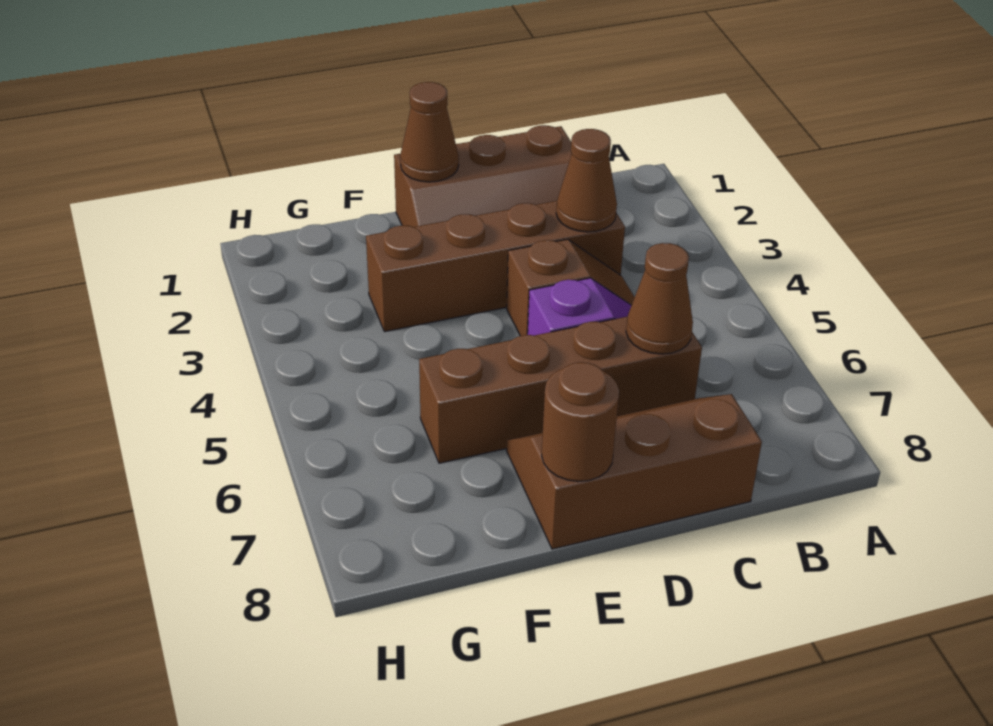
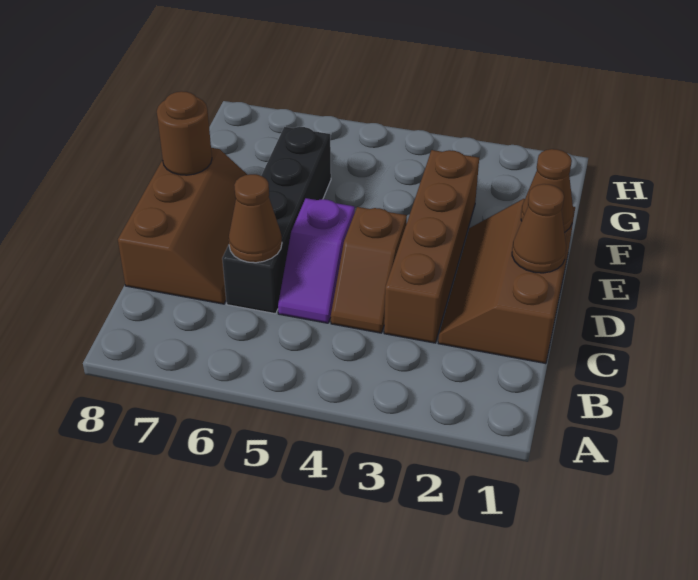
brown cone C3 level 2 -> brown cone D1 level 2
brown brick C6:F6 level 1 -> black brick C6:F6 level 1

